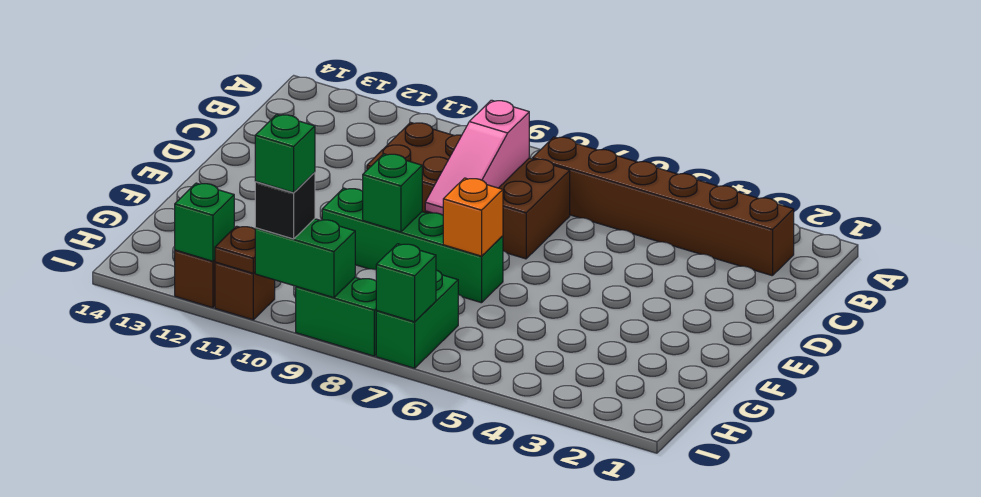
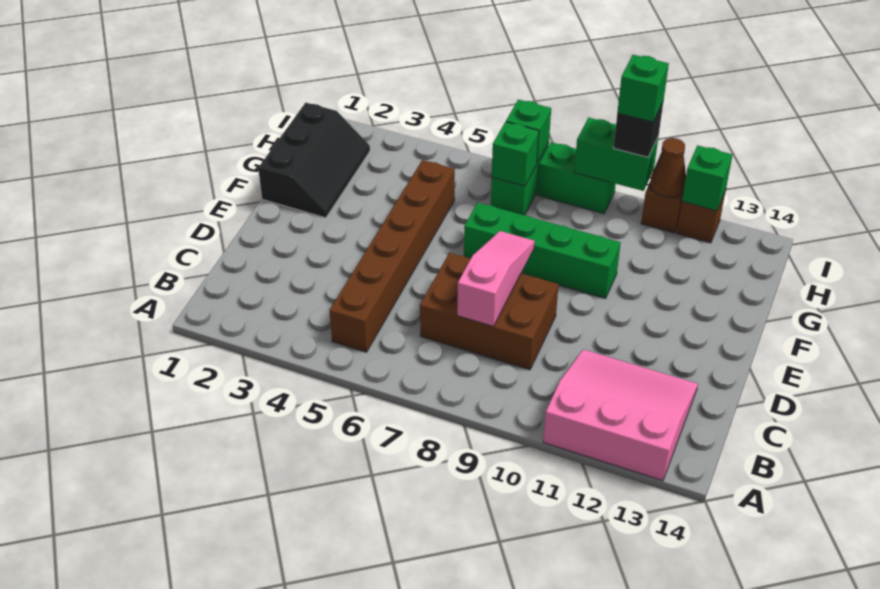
none -> pink slope A11:C13 level 1 top A
brown brick B2:B7 level 1 -> brown brick B5:G5 level 1
brown brick C7:D10 level 1 -> brown brick C7:D9 level 1
none -> black slope F1:H2 level 1 top 1
orange brick F7 level 2 -> none
green brick F9 level 2 -> green brick H7 level 2
brown plate I11 level 2 -> brown cone I11 level 2

